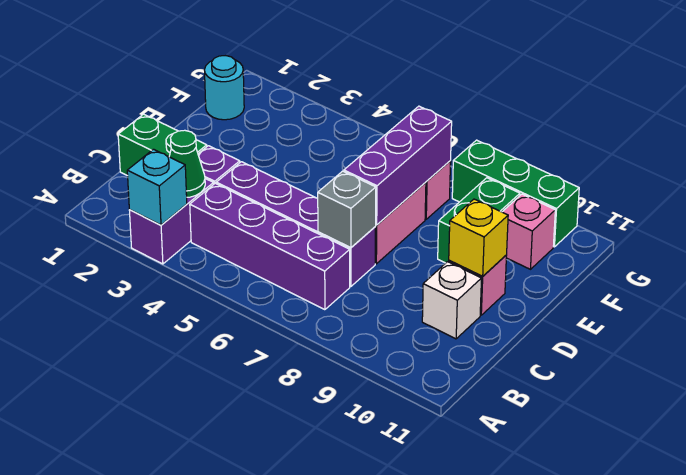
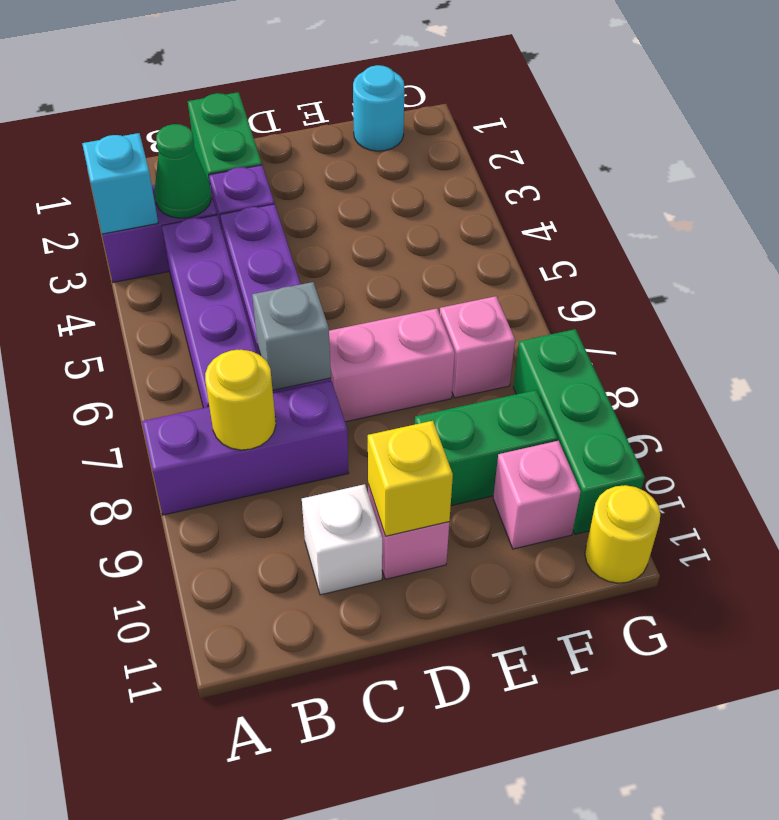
none -> yellow round brick B8 level 2
purple brick D7:F7 level 2 -> purple brick A8:C8 level 1
none -> yellow round brick G11 level 1

